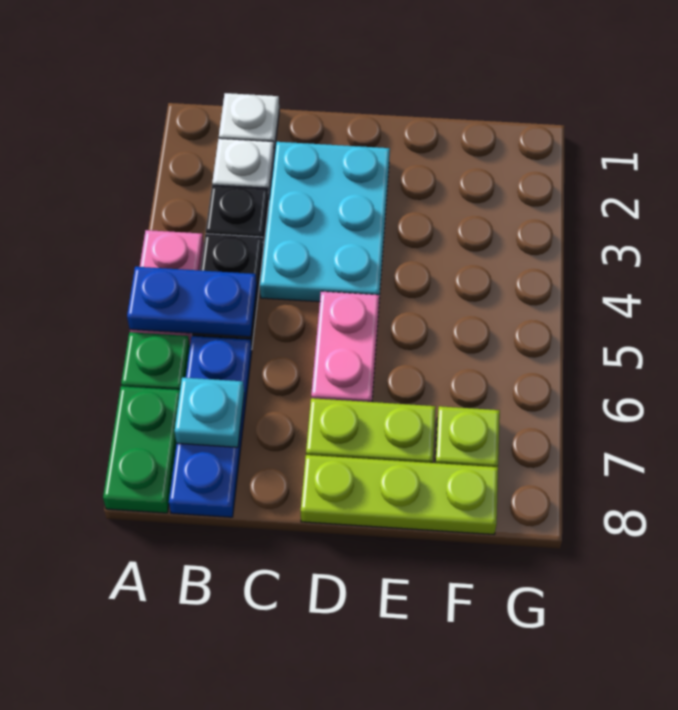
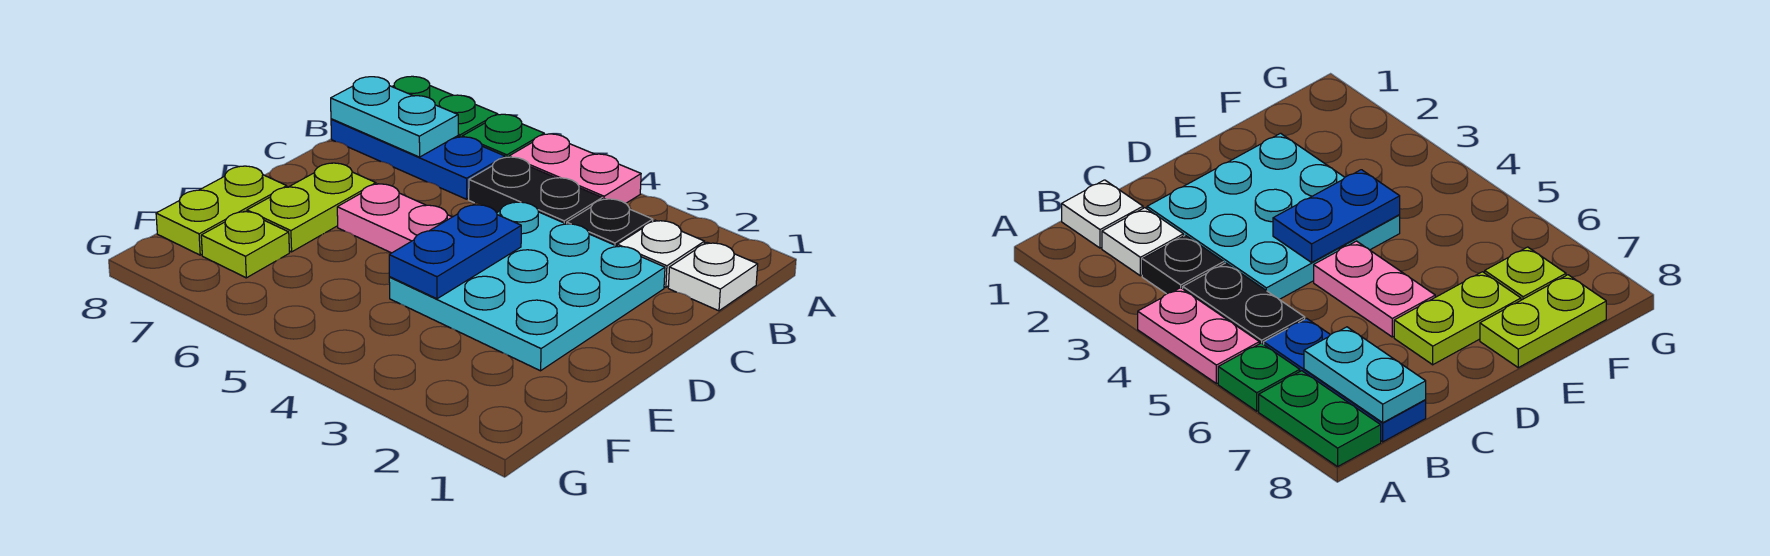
blue plate A5:B5 level 2 -> blue plate D4:E4 level 2
cyan plate B7 level 2 -> cyan plate B7:B8 level 2
cyan plate C2:D4 level 1 -> cyan plate C2:E4 level 1
lime plate D8:F8 level 1 -> lime plate E8:F8 level 1

